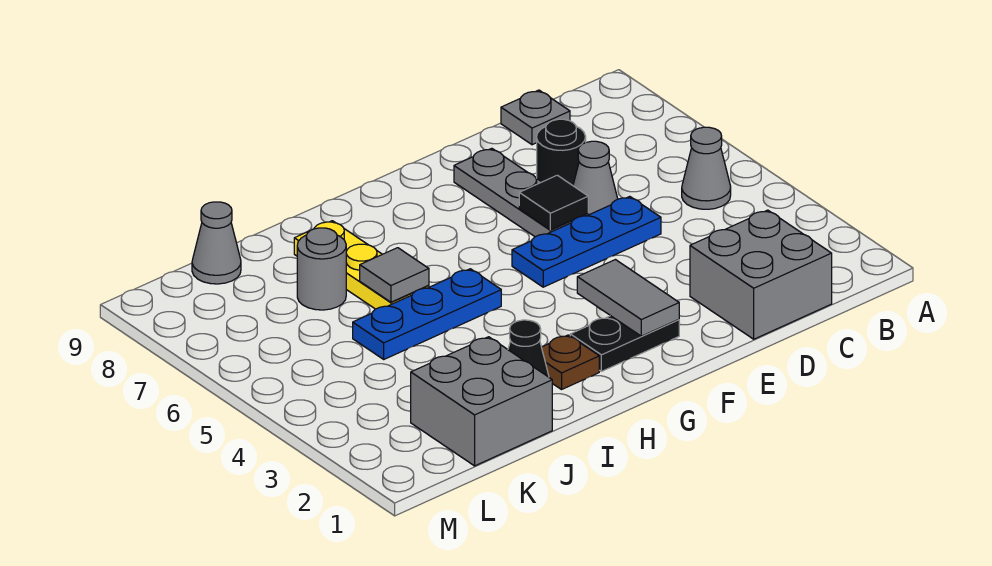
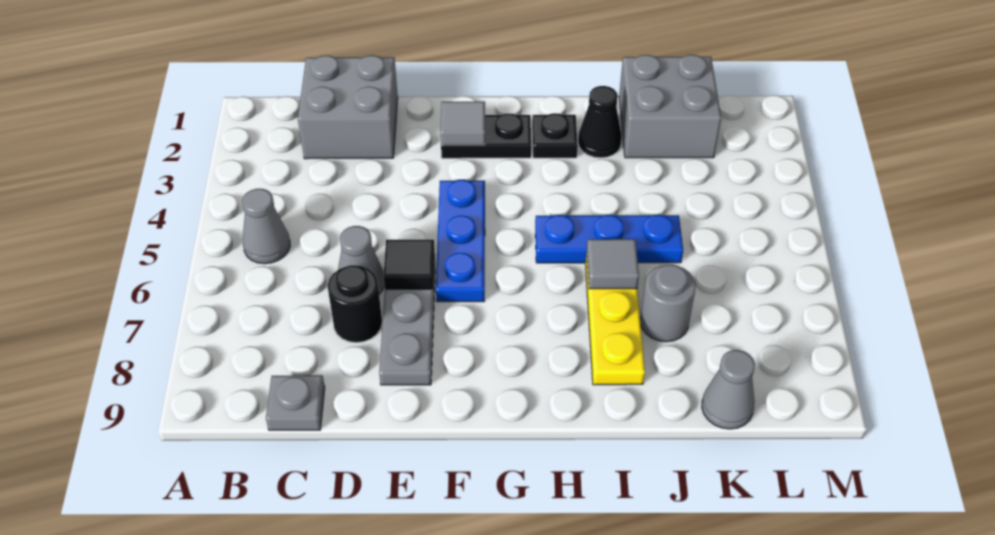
blue plate D5:F5 level 1 -> blue plate F4:F6 level 1
grey tile F2:F3 level 2 -> grey tile F2 level 2
brown plate H2 level 1 -> black plate H2 level 1

